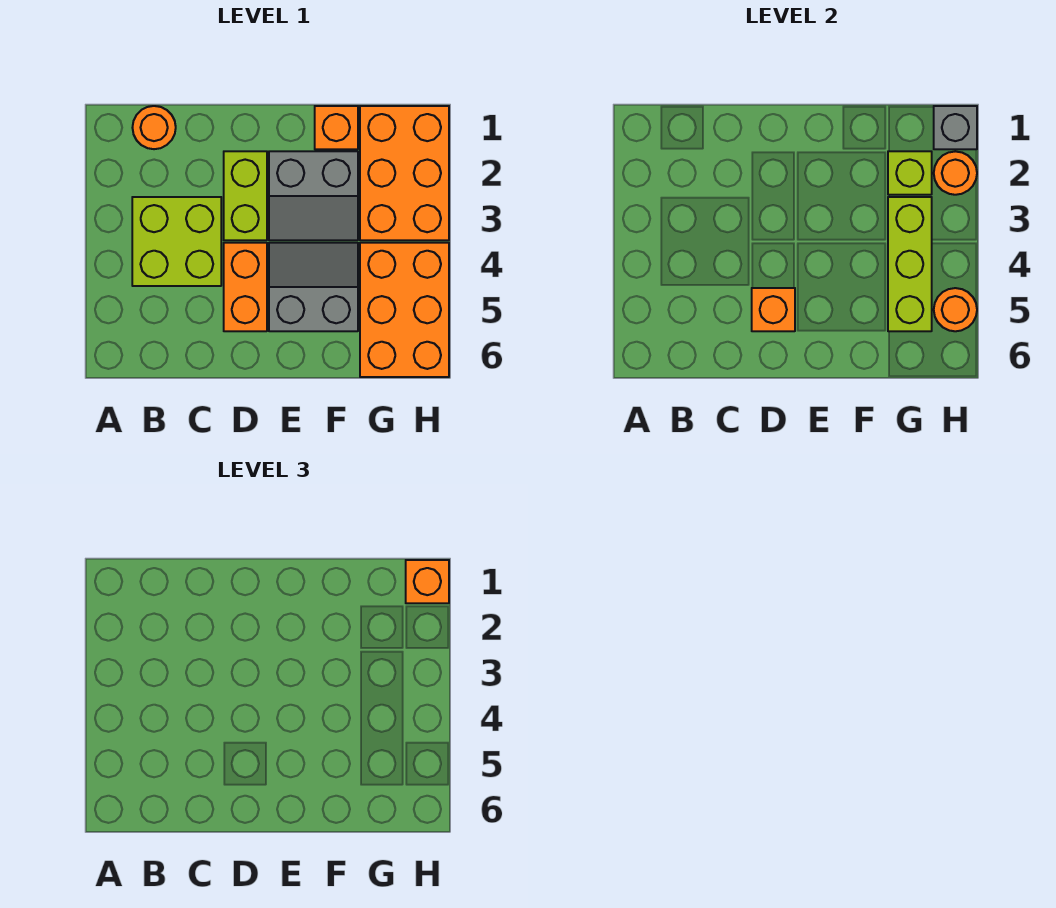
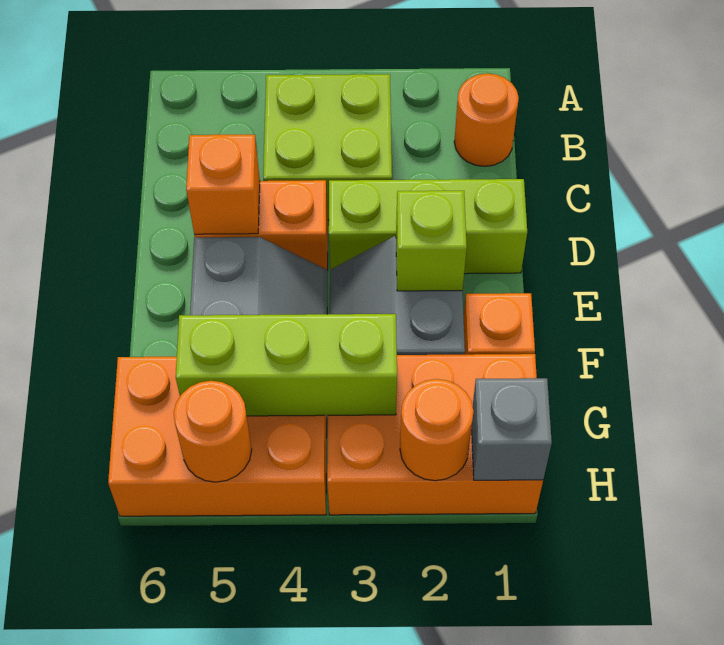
lime brick D2:D3 level 1 -> lime brick D1:D3 level 1
lime brick G2 level 2 -> lime brick E2 level 2
orange brick H1 level 3 -> none

